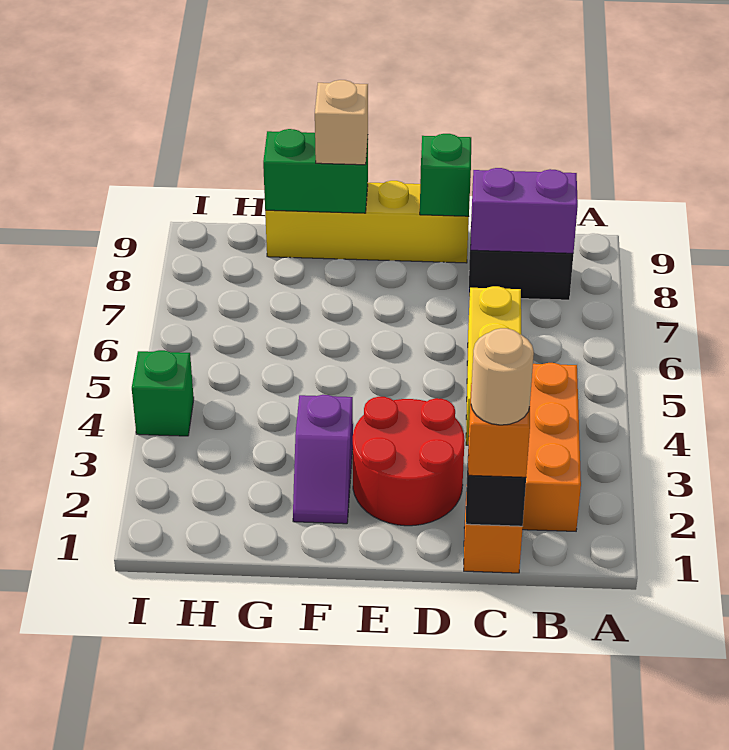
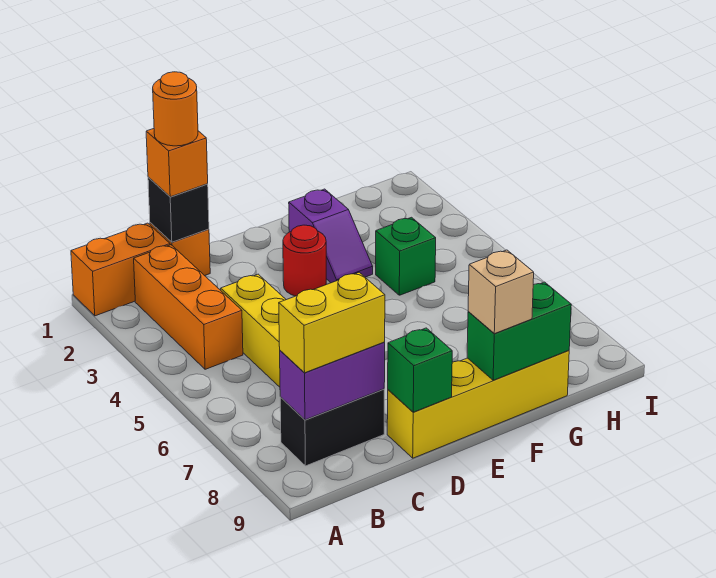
none -> orange brick A1:B1 level 1
none -> yellow brick B8:C8 level 3
tan round brick C1 level 4 -> orange round brick C1 level 4
red round brick D2:E3 level 1 -> red round brick E3 level 1
purple slope F2:F3 level 1 top 3 -> purple slope F2:F3 level 1 top 2
green brick I4 level 1 -> green brick G4 level 1

